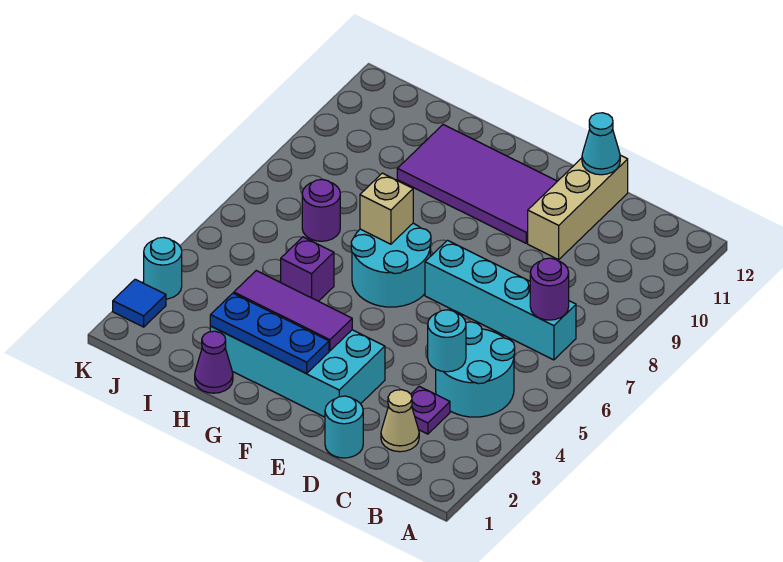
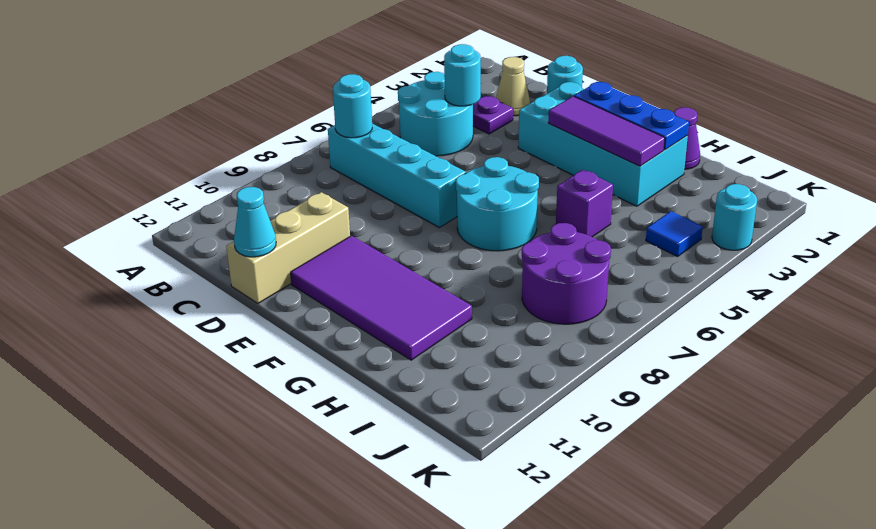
purple round brick B7 level 2 -> cyan round brick B7 level 2
tan brick G7 level 2 -> none
purple round brick I7 level 1 -> purple round brick I7:J8 level 1
blue tile K2 level 1 -> blue tile J4 level 1

